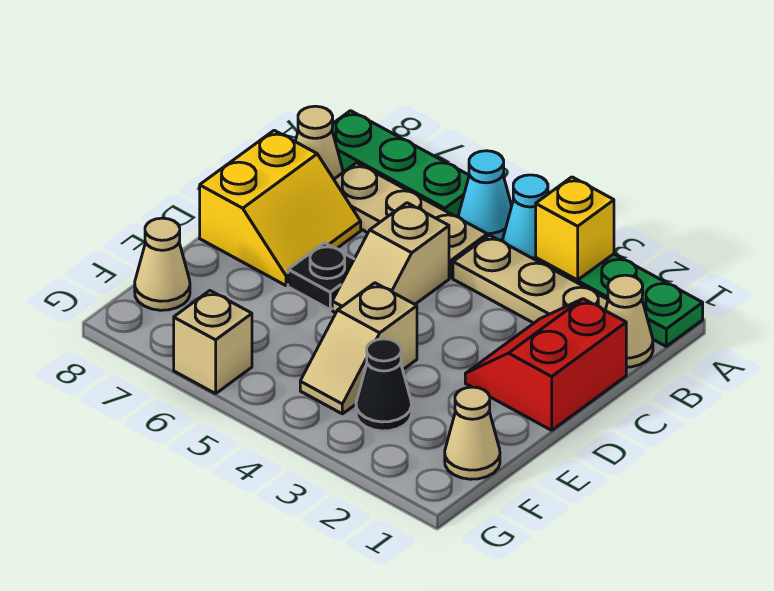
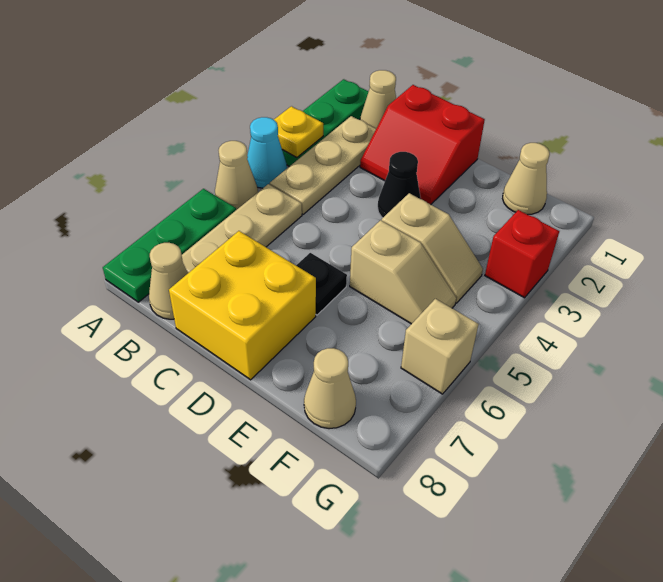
yellow brick A3 level 2 -> yellow plate A3 level 2
cyan cone A5 level 1 -> tan cone A5 level 1
tan slope C5:D5 level 1 top C -> tan slope E5:F5 level 1 top E
yellow slope C7:D8 level 1 top 8 -> yellow brick C7:D8 level 1
black cone F3 level 1 -> black cone D3 level 1
none -> red brick G3 level 1

